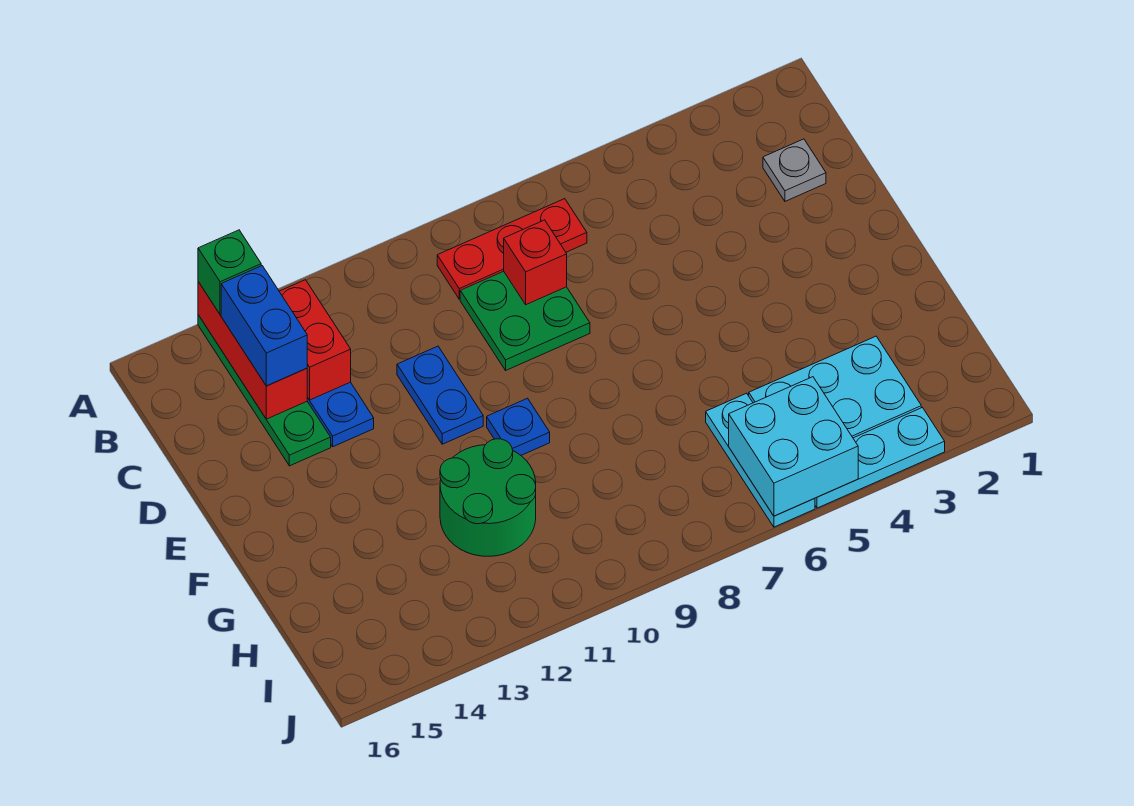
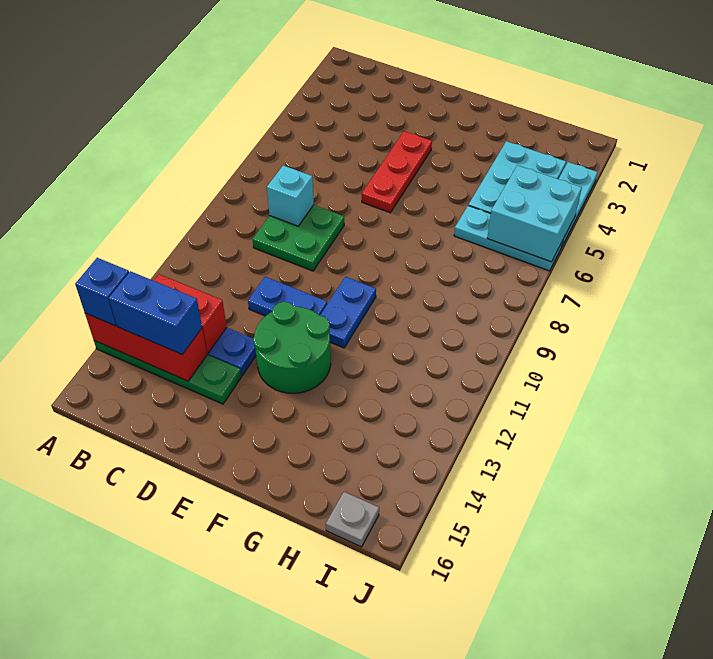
green brick A14 level 3 -> blue brick A14 level 3
red plate B7:B9 level 1 -> red plate E4:E6 level 1
grey plate C2 level 1 -> grey plate I16 level 1
red brick C8 level 2 -> cyan brick C8 level 2
blue plate F10 level 1 -> blue plate F10:F11 level 1
green round brick G11:H12 level 1 -> green round brick E12:F13 level 1

